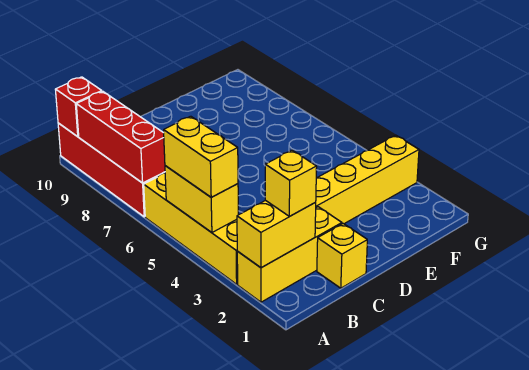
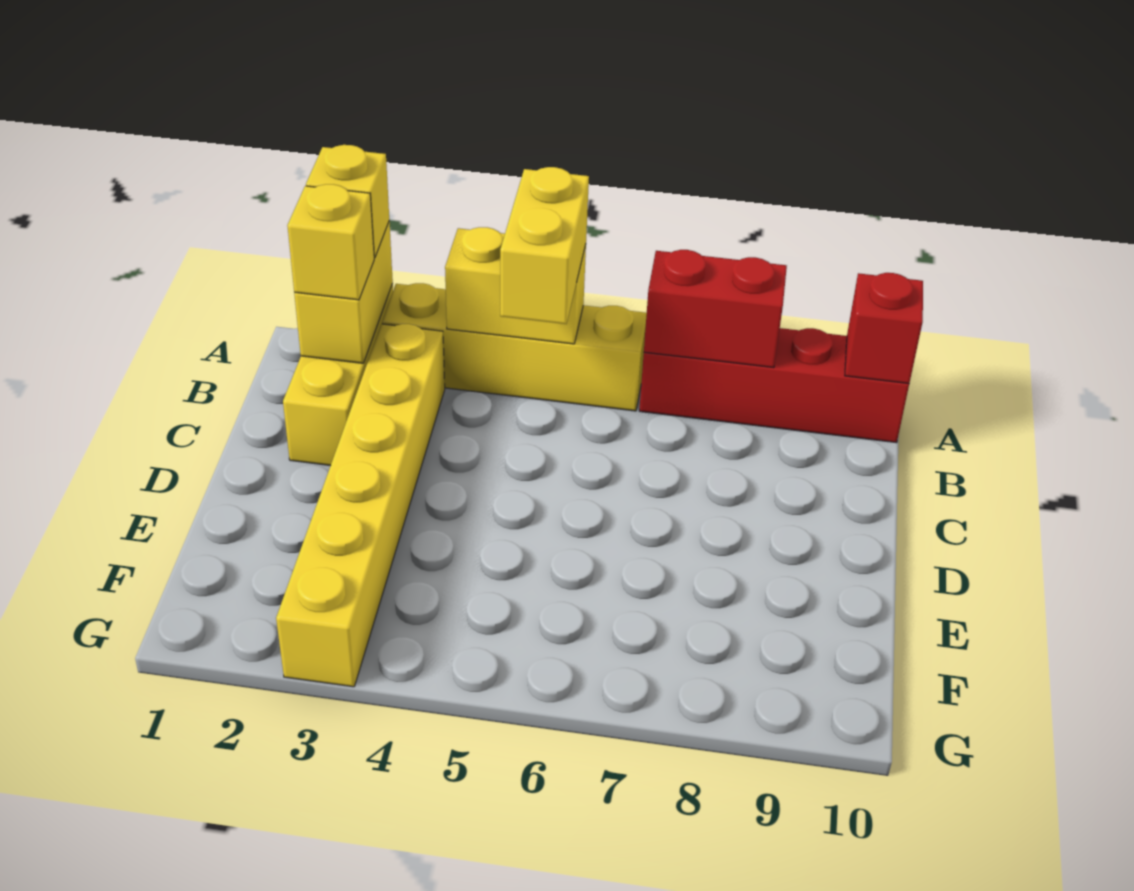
yellow brick A4:A5 level 3 -> yellow brick A5:B5 level 3
red brick A7:A9 level 2 -> red brick A7:A8 level 2
yellow brick C1 level 1 -> yellow brick A2 level 3

